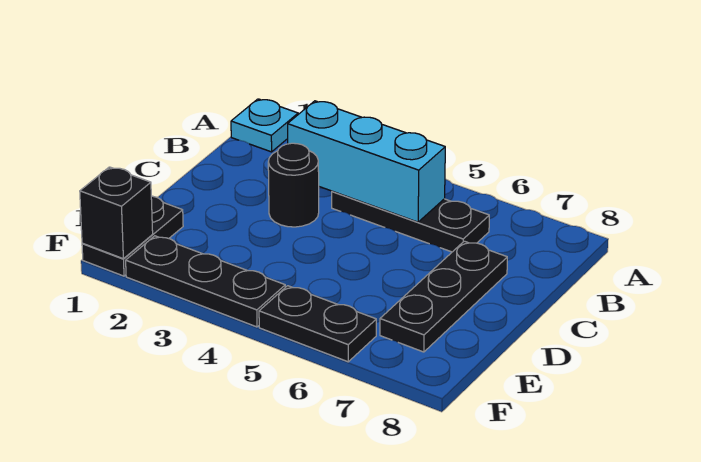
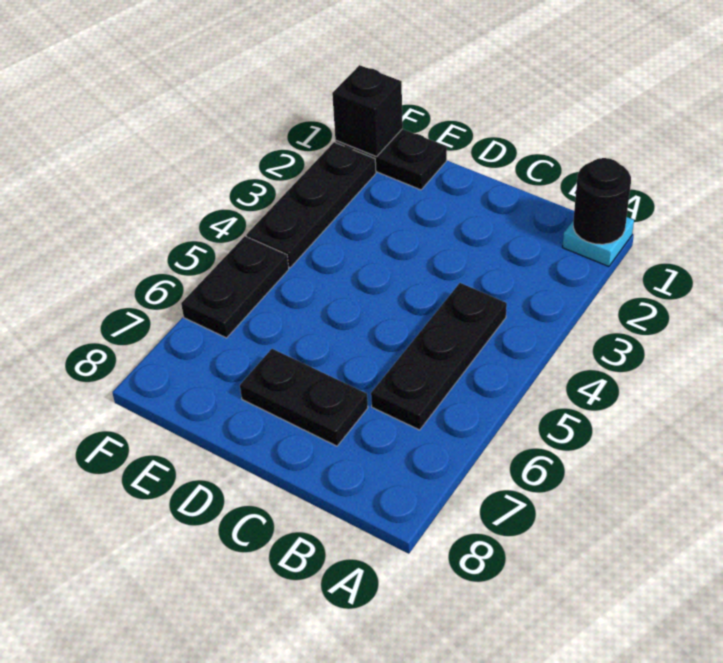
cyan brick B3:B5 level 2 -> none
black round brick C3 level 1 -> black round brick A1 level 2
black plate C7:E7 level 1 -> black plate C7:D7 level 1

